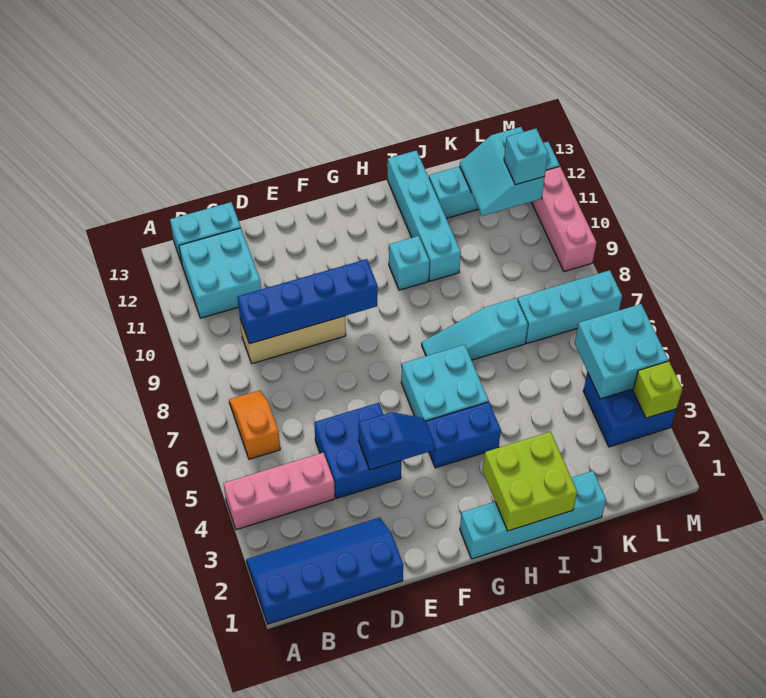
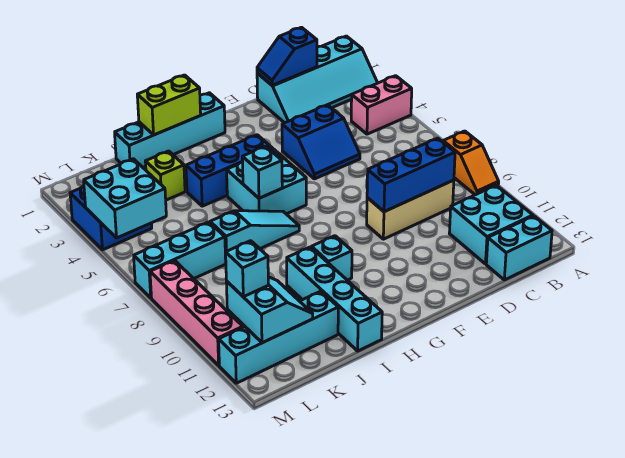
blue slope A1:D2 level 1 top 1 -> cyan slope A1:D2 level 1 top 1
pink brick A4:C4 level 1 -> pink brick A4:B4 level 1
orange slope B6:B7 level 1 top 6 -> orange slope A8:A9 level 1 top 8
blue brick C9:F9 level 2 -> blue brick C9:E9 level 2
blue brick D4:E5 level 1 -> blue slope D4:E5 level 1 top 4
blue slope E4:F4 level 2 top E -> blue slope C1:D1 level 2 top C
blue brick G4:H4 level 1 -> blue brick G4:I4 level 1
lime brick H1:I2 level 2 -> lime brick H1:I1 level 2
none -> cyan brick H6 level 2
lime brick M3 level 2 -> lime brick J3 level 1
pink brick M9:M11 level 1 -> pink brick M8:M11 level 1

